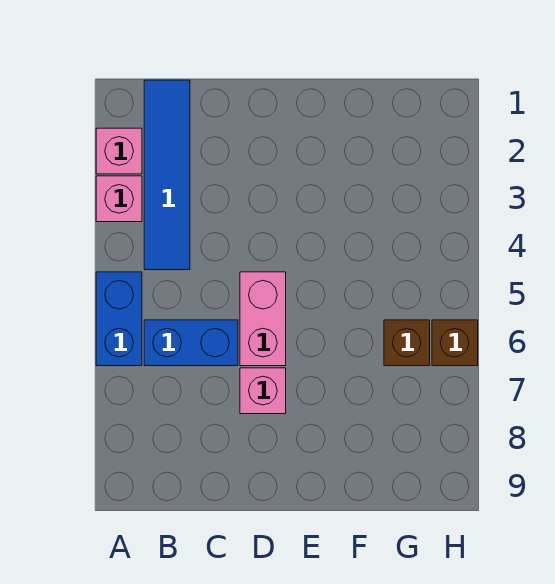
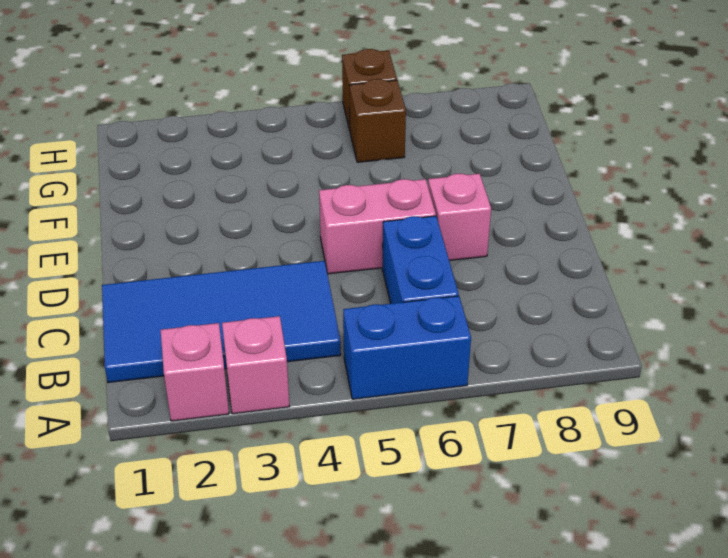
blue tile B1:B4 level 1 -> blue tile B1:C4 level 1

